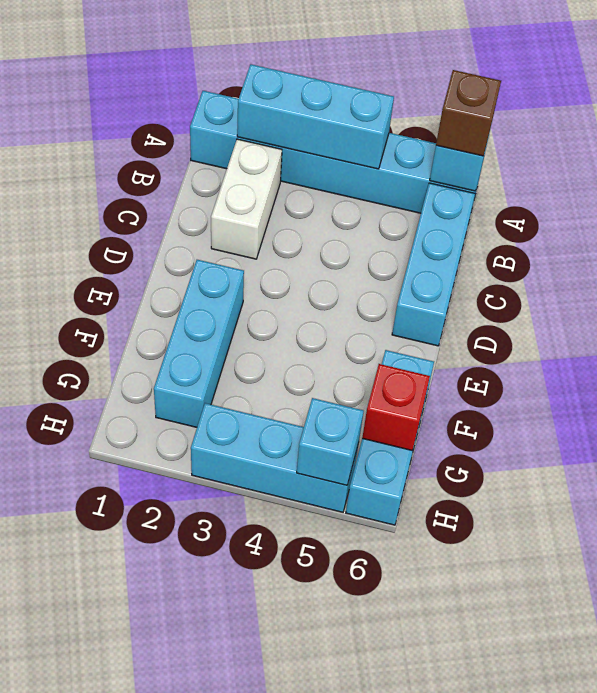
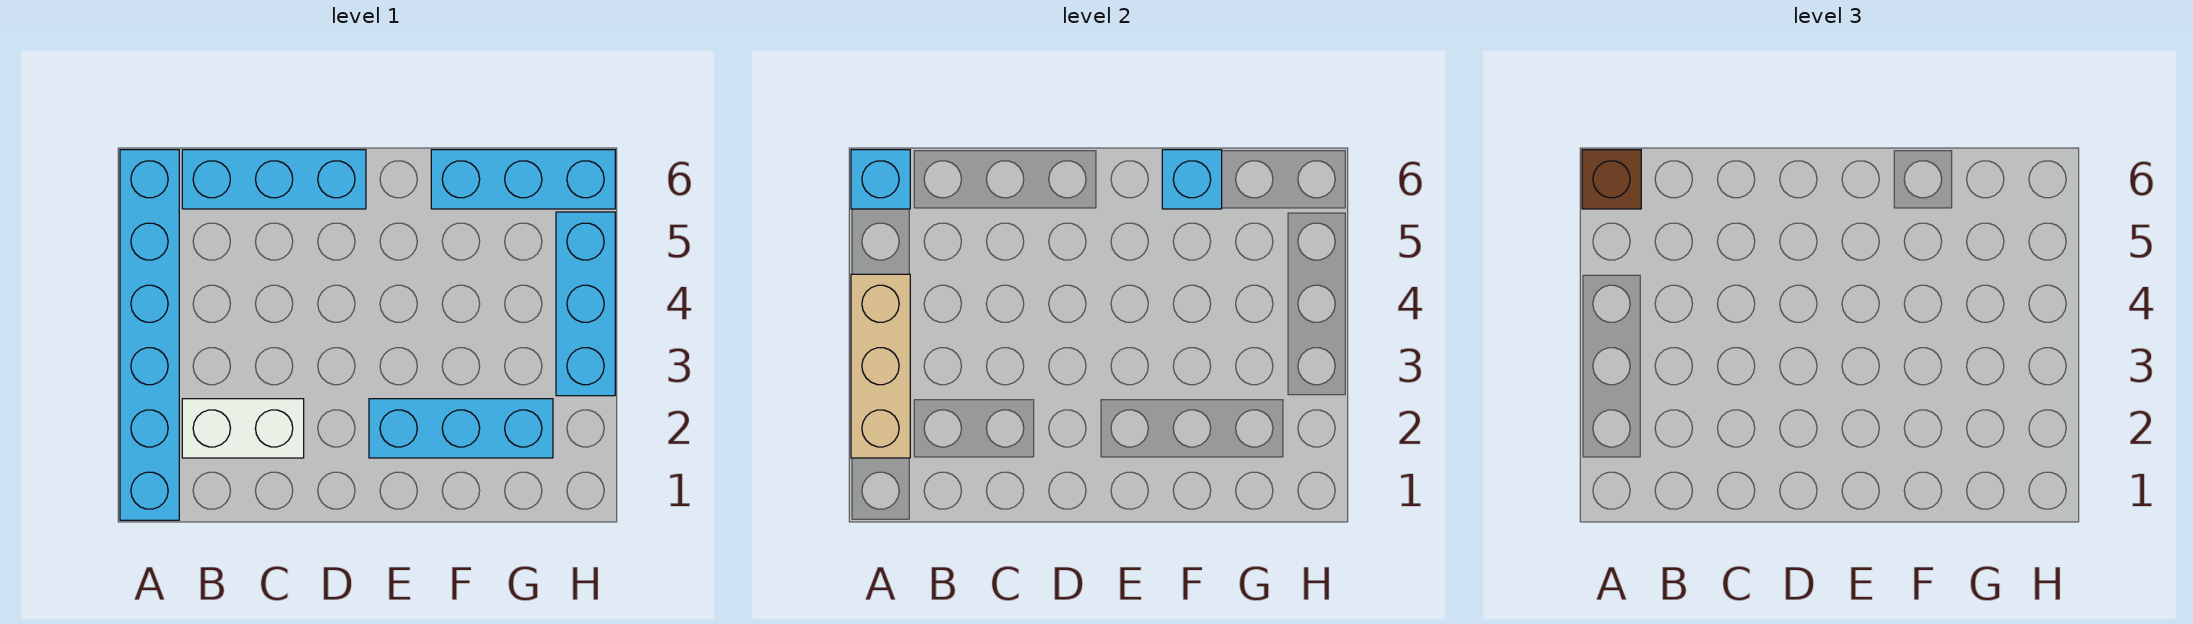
cyan brick A2:A4 level 2 -> tan brick A2:A4 level 2
red brick G6 level 2 -> none
cyan brick H5 level 2 -> cyan brick F6 level 2

